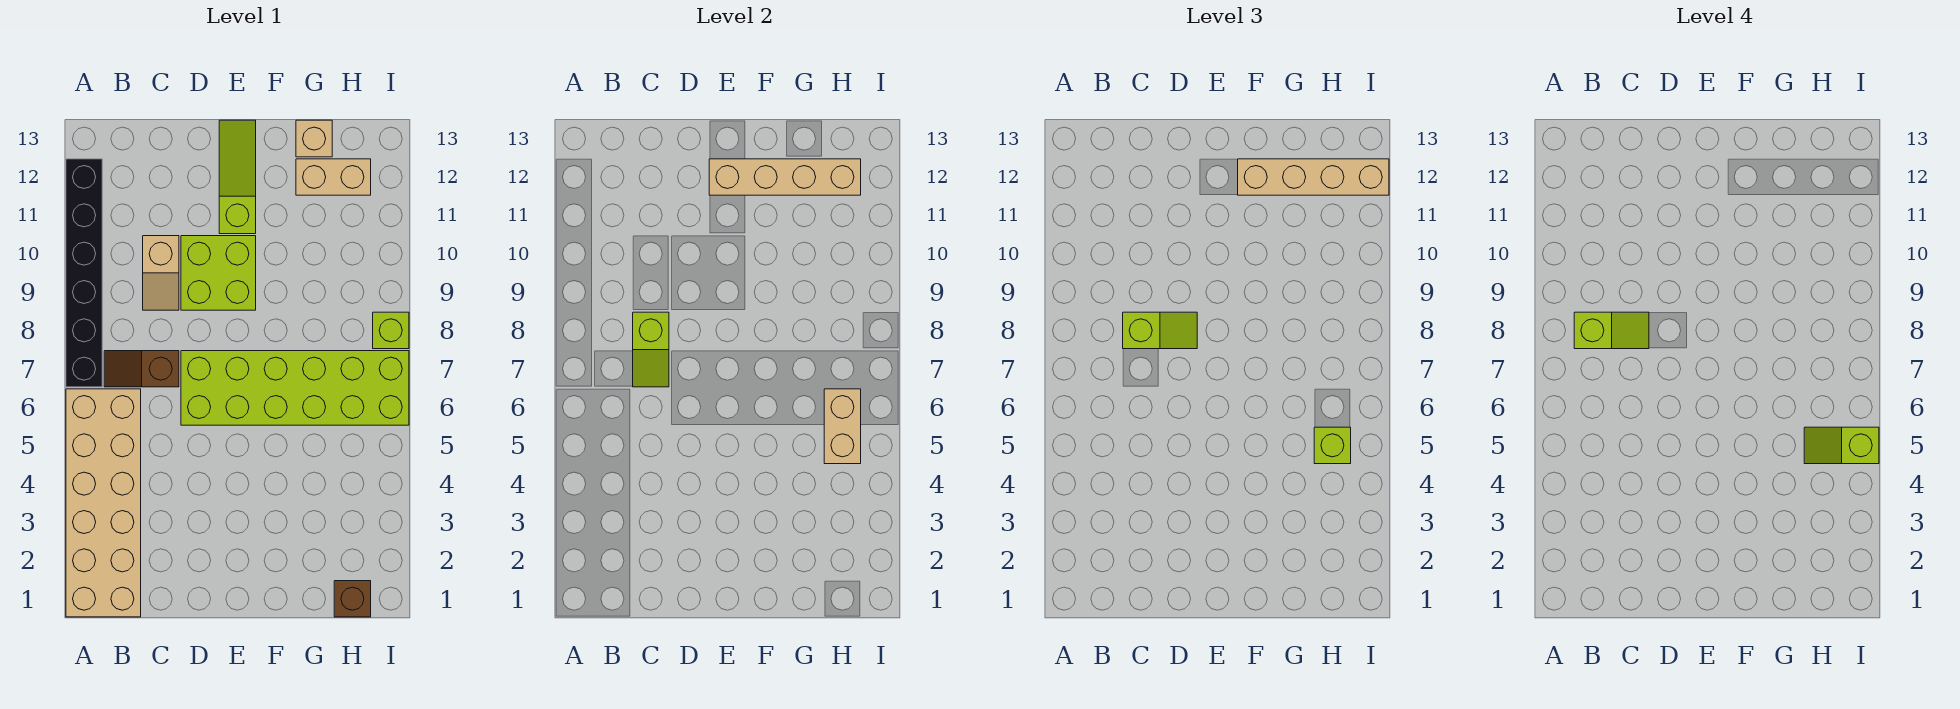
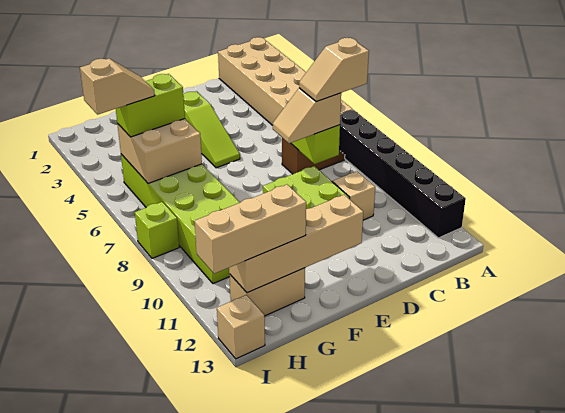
lime slope B8:C8 level 4 top B -> tan slope B8:C8 level 4 top B
lime slope C8:D8 level 3 top C -> tan slope C8:D8 level 3 top C
lime brick D6:I7 level 1 -> lime brick G5:H10 level 1
lime slope E11:E13 level 1 top 11 -> lime slope E3:E5 level 1 top 3
tan brick F12:I12 level 3 -> tan brick G12:I12 level 3
tan brick G13 level 1 -> tan brick I13 level 1
brown brick H1 level 1 -> none
tan brick H5:H6 level 2 -> tan brick G5:H6 level 2
lime brick H5 level 3 -> lime brick G5:H5 level 3
lime slope H5:I5 level 4 top I -> tan slope H5:I5 level 4 top I

